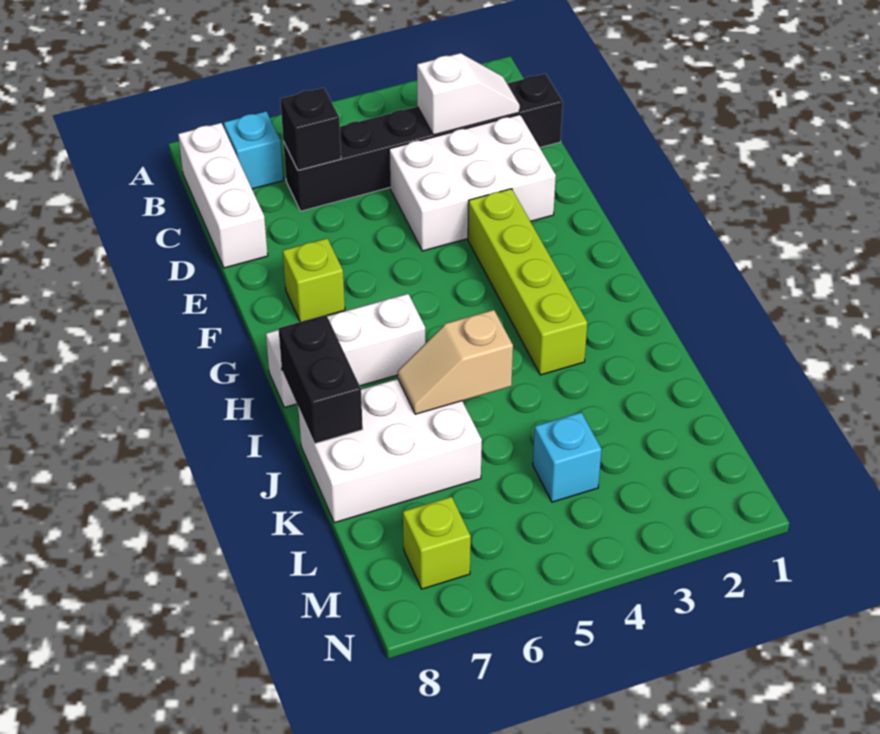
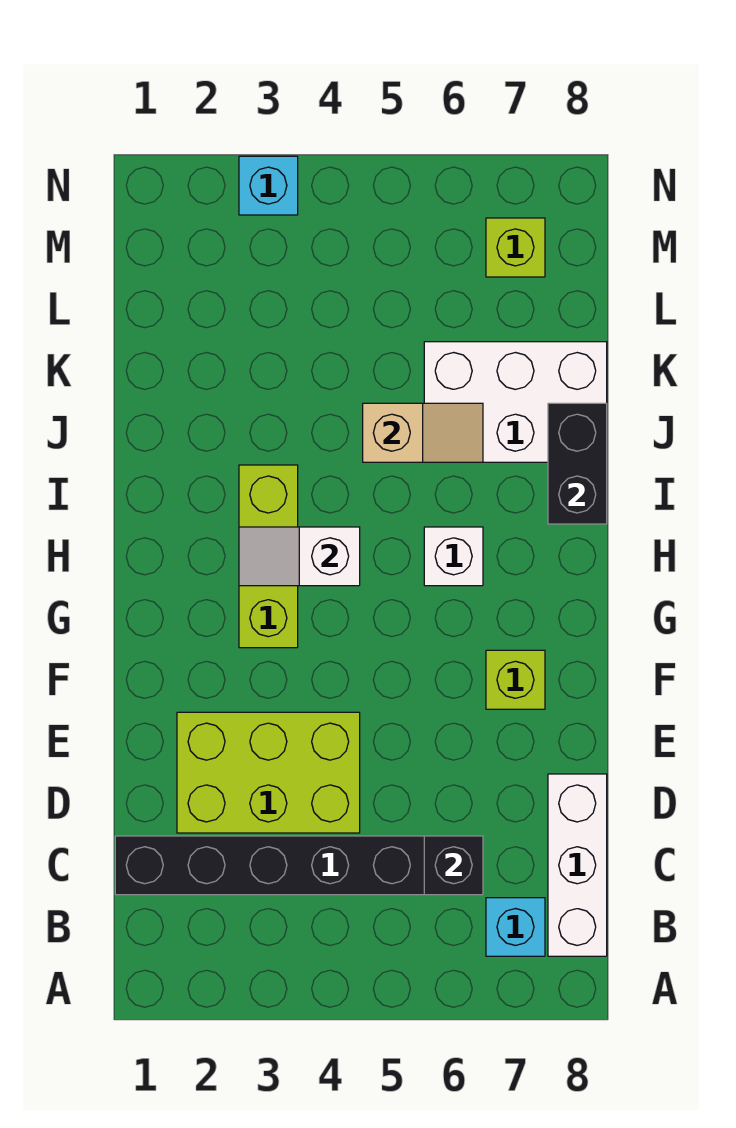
white slope C2:C3 level 2 top 3 -> white slope H3:H4 level 2 top 4
white brick D2:E4 level 1 -> lime brick D2:E4 level 1
lime brick F3:I3 level 1 -> lime brick G3:I3 level 1
white brick H6:H8 level 1 -> white brick H6 level 1
cyan brick L4 level 1 -> cyan brick N3 level 1

